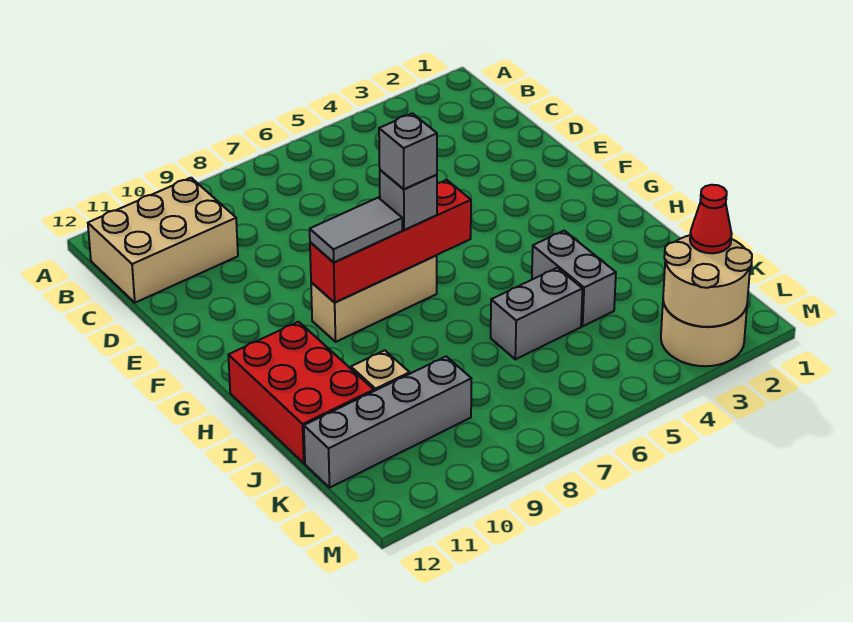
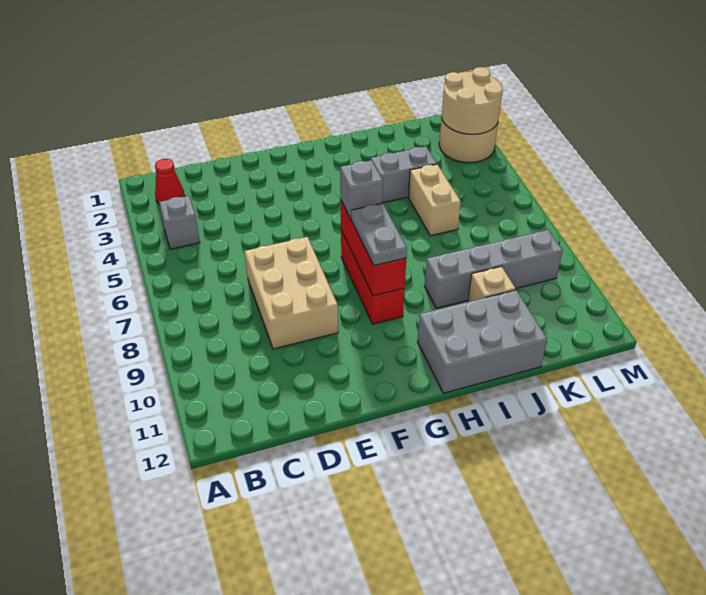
tan brick B10:C12 level 1 -> tan brick D7:E9 level 1
red brick G6:G9 level 2 -> red brick G7:G9 level 2
tan brick G7:G9 level 1 -> red brick G7:G9 level 1
grey brick G7 level 4 -> grey brick B4 level 1
grey tile G8:G9 level 3 -> grey plate G8:G9 level 3
red brick H11:J12 level 1 -> grey brick H11:J12 level 1
grey brick J5:J6 level 1 -> tan brick J5:J6 level 1
grey brick K9:K12 level 1 -> grey brick I9:L9 level 1
red cone L2 level 3 -> red cone B2 level 1

